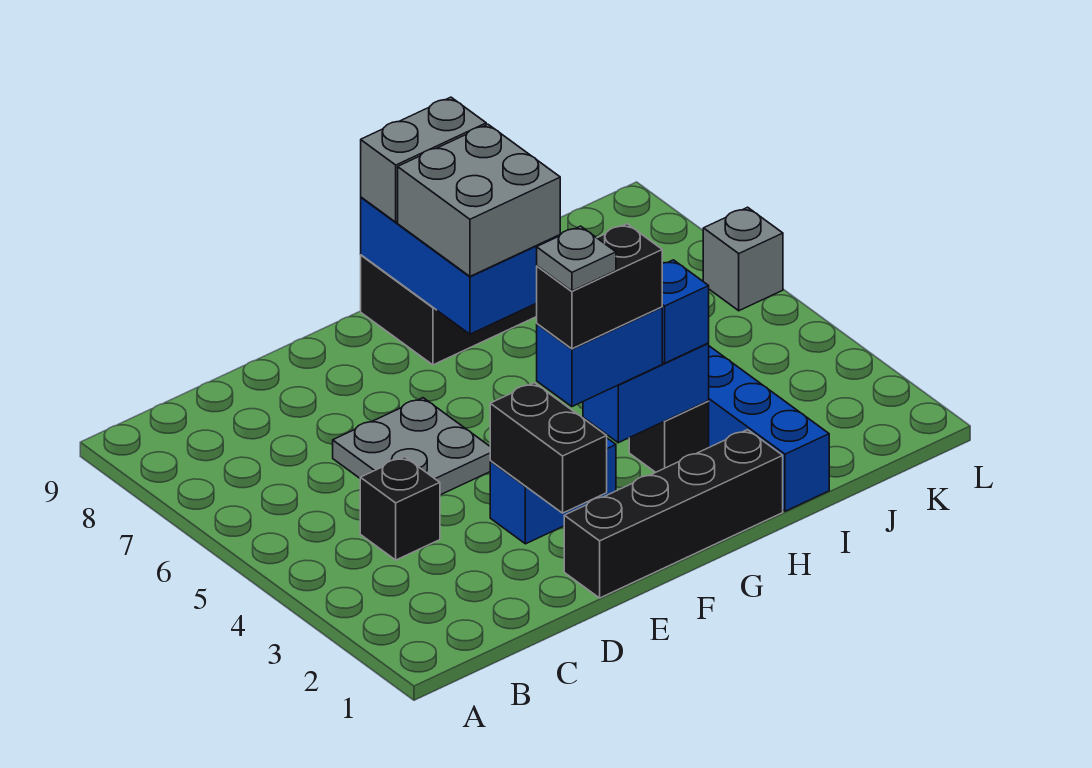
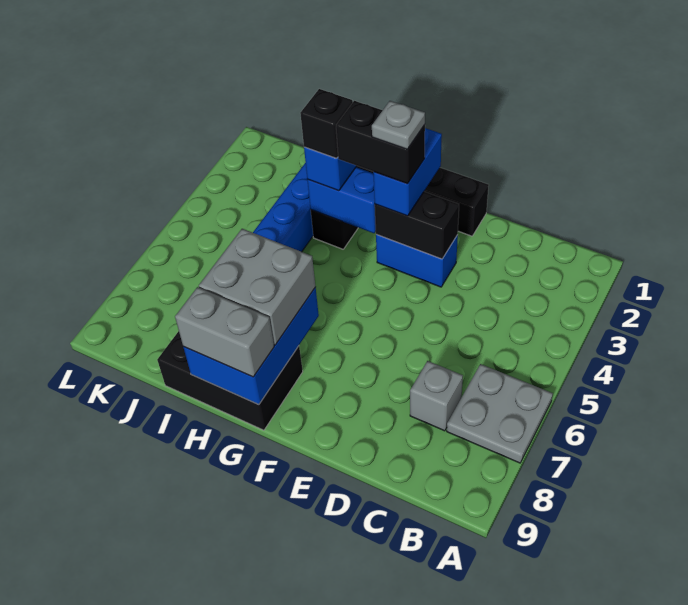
black brick C4 level 1 -> black brick H3 level 4
grey plate D5:E6 level 1 -> grey plate A6:B7 level 1
black brick E2:E3 level 2 -> black brick E3:F3 level 2
blue brick F3:G3 level 3 -> blue brick F2:F3 level 3
grey brick L6 level 1 -> grey brick C7 level 1

